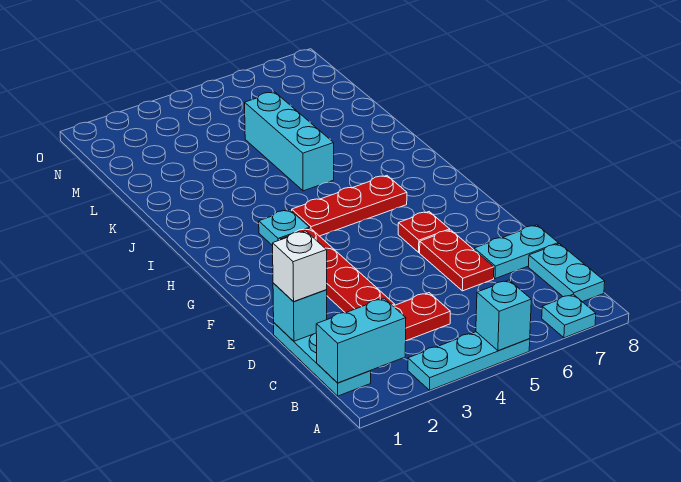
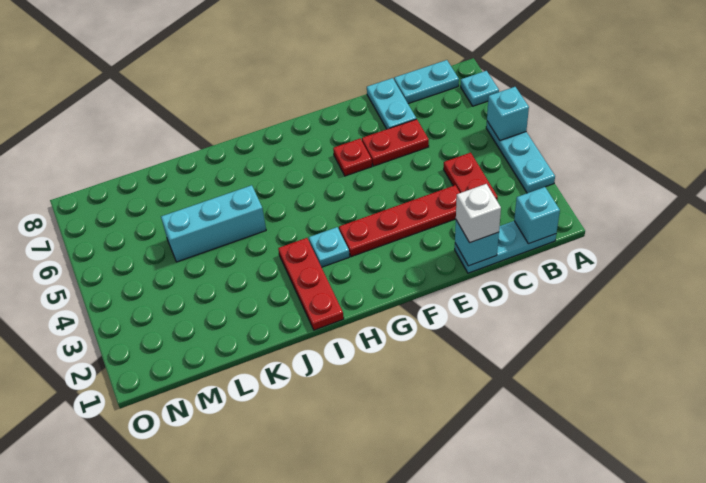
cyan brick B1:B2 level 2 -> cyan brick B1 level 2
red plate H4:H6 level 1 -> red plate I1:I3 level 1

